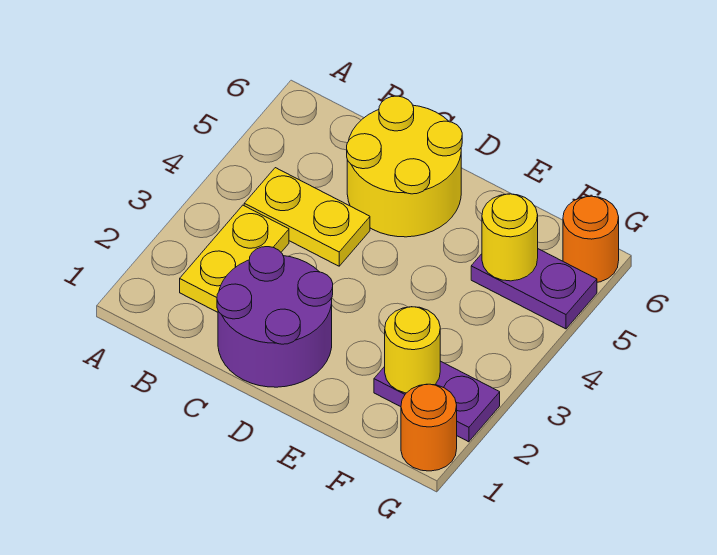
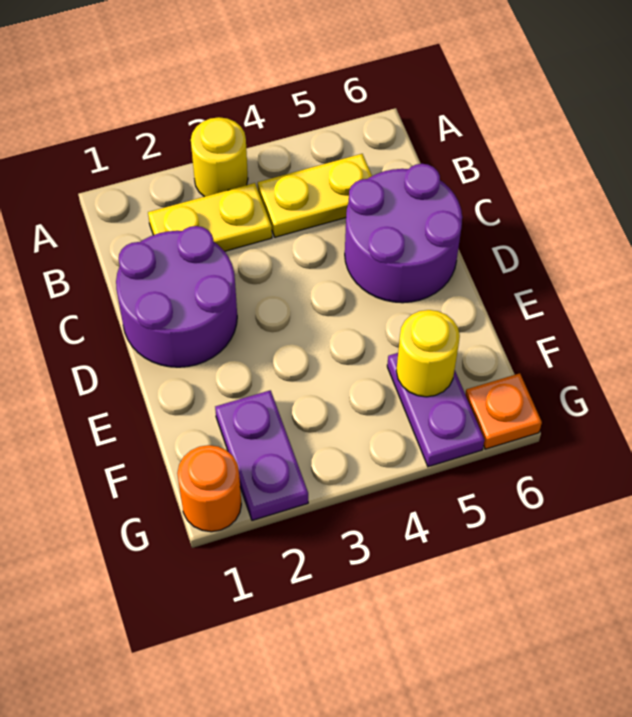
yellow plate B4:C4 level 1 -> yellow plate B4:B5 level 1
yellow round brick C5:D6 level 1 -> purple round brick C5:D6 level 1
yellow round brick F2 level 2 -> yellow round brick A3 level 1
orange round brick G6 level 1 -> orange plate G6 level 1

